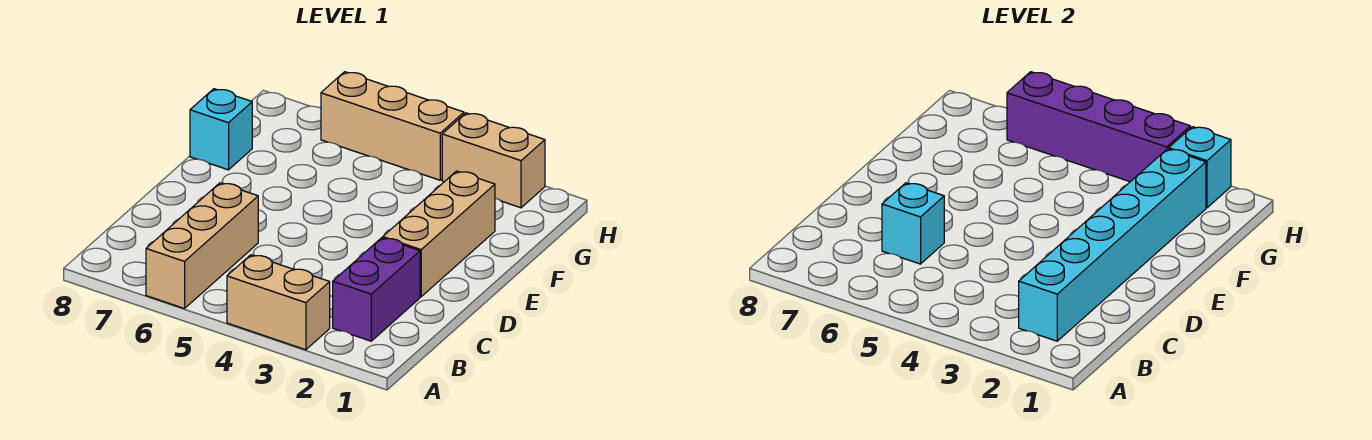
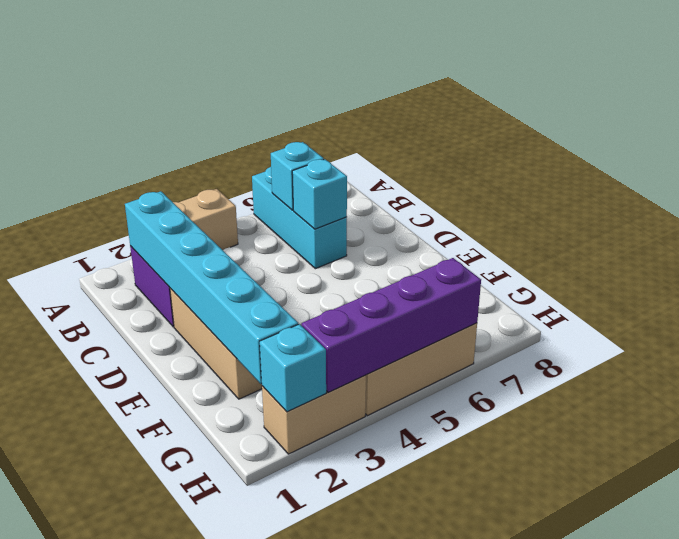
tan brick A6:C6 level 1 -> cyan brick A6:C6 level 1
cyan brick F8 level 1 -> cyan brick B6 level 2

